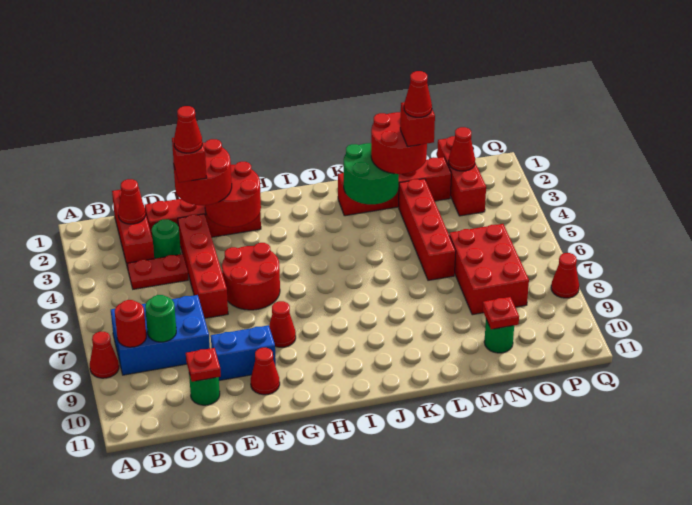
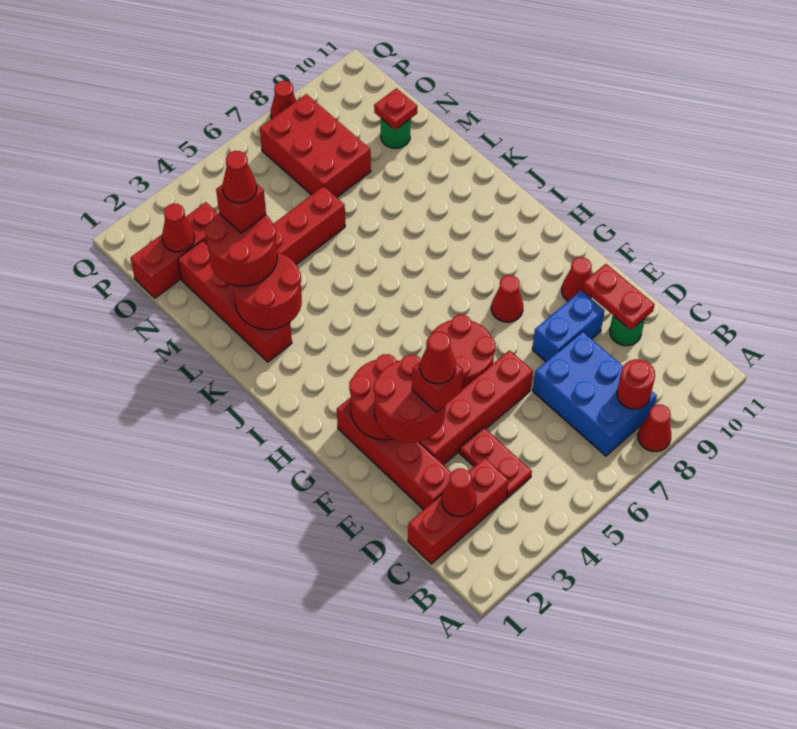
green round brick C8 level 2 -> none
green round brick D3 level 1 -> none
red plate D10 level 2 -> red plate D10:E10 level 2
blue brick E9:F9 level 1 -> blue brick E8:E9 level 1
green round brick K2:L3 level 2 -> red round brick K2:L3 level 2
red brick N6:O8 level 1 -> red brick N7:P8 level 1

